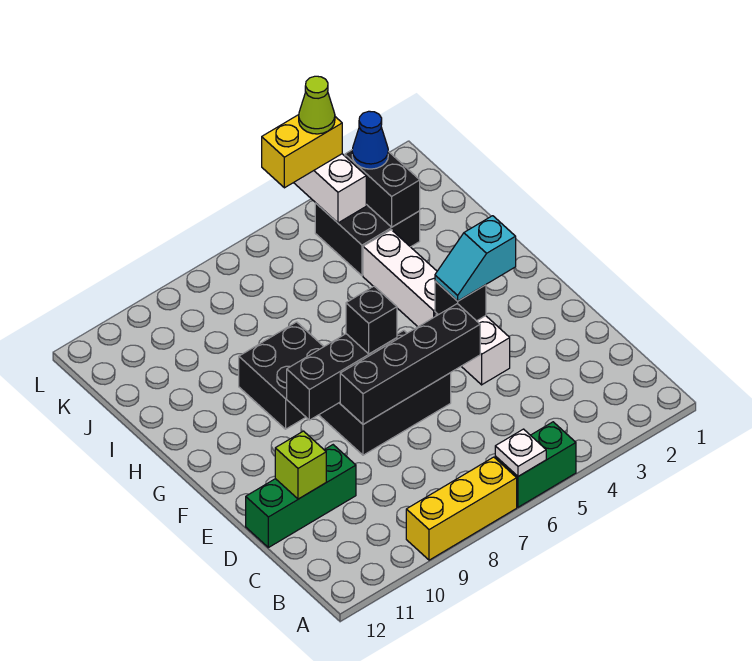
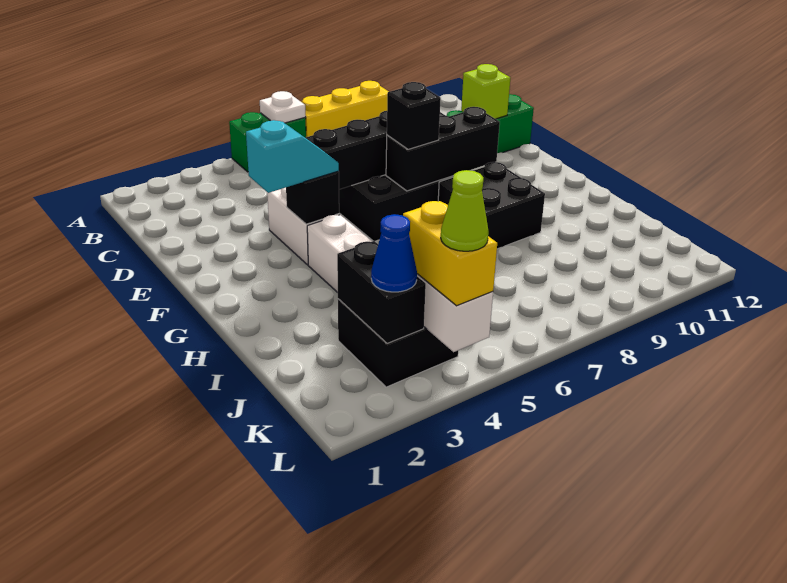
yellow brick L4:L5 level 3 -> yellow brick K4:L4 level 3

